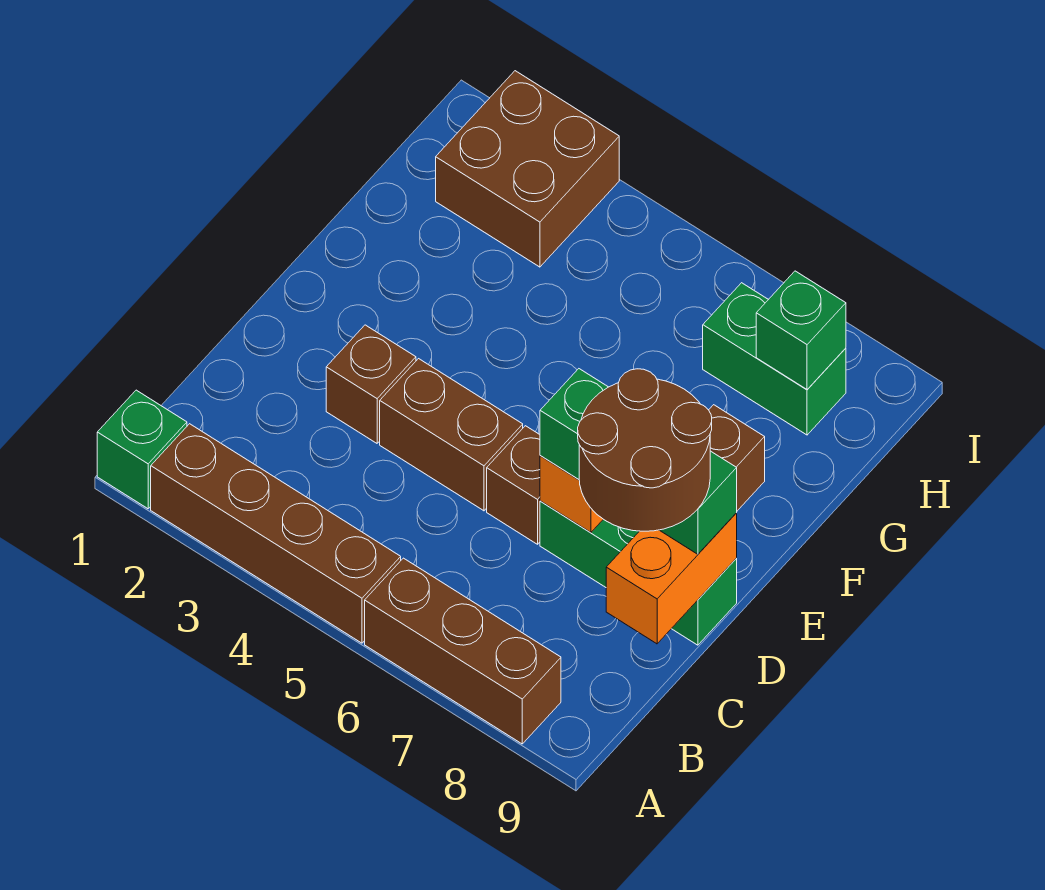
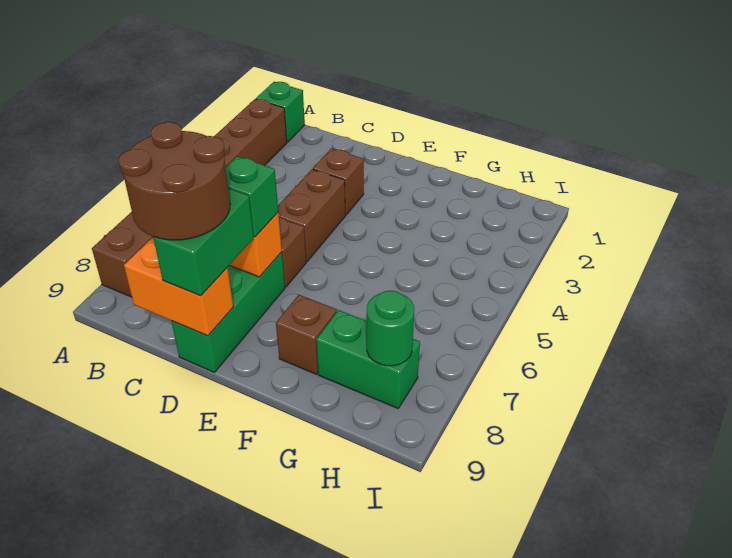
brown brick H2:I3 level 1 -> none
green brick H7:H8 level 1 -> green brick G8:H8 level 1
green brick H8 level 2 -> green round brick H8 level 2

